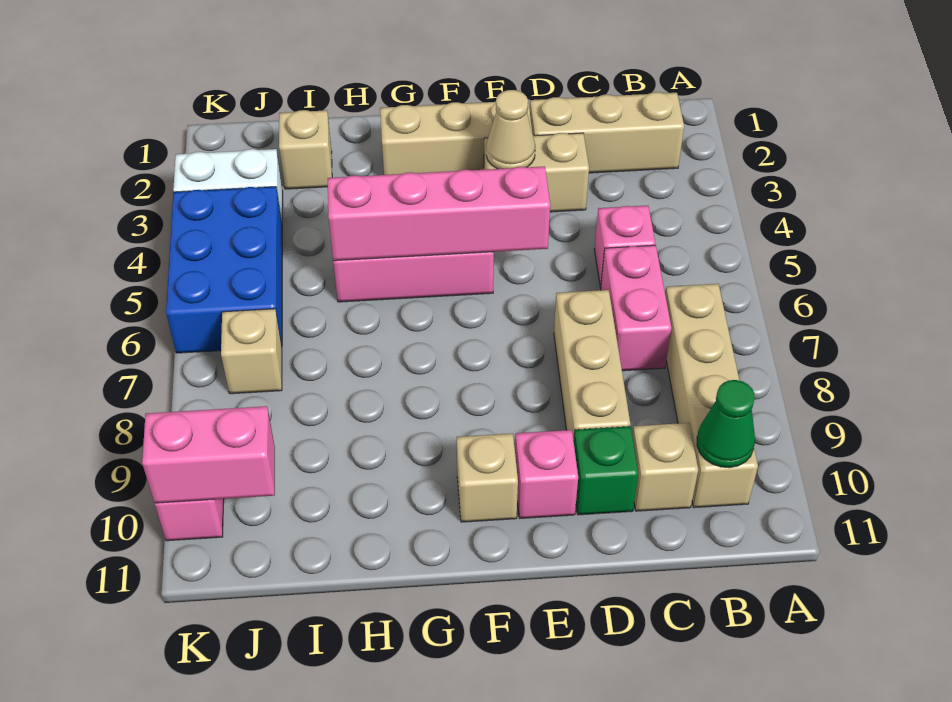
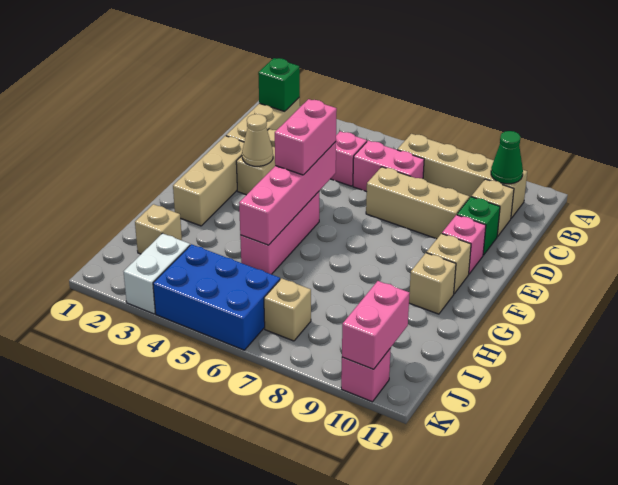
none -> green brick B2 level 2
none -> pink brick E5:F5 level 3
none -> tan brick G10 level 1

